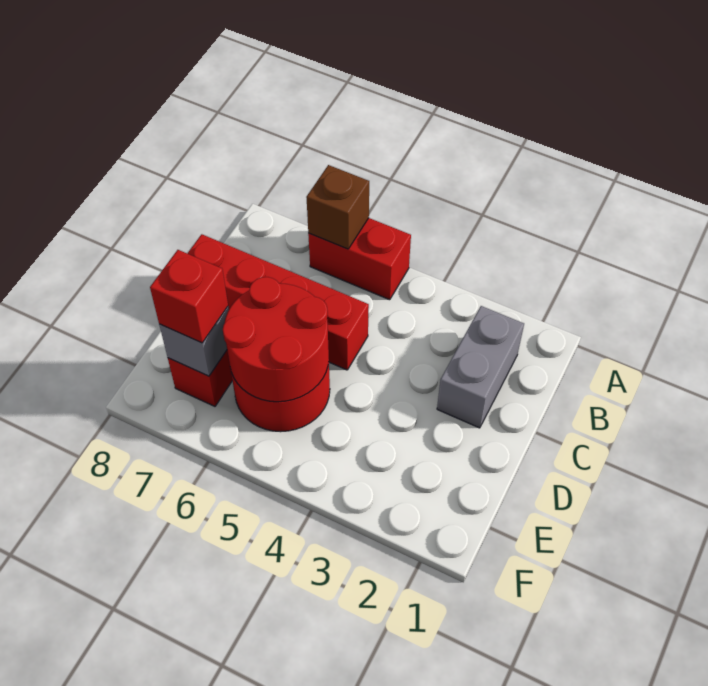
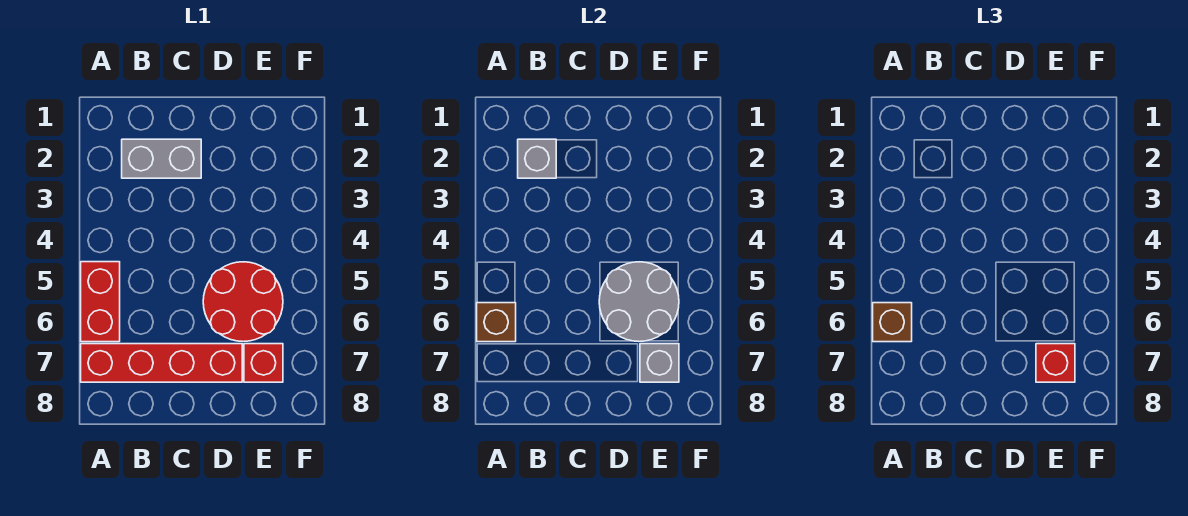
none -> brown brick A6 level 3
none -> grey brick B2 level 2
red brick C5:C8 level 1 -> red brick A7:D7 level 1
red round brick D5:E6 level 2 -> grey round brick D5:E6 level 2

